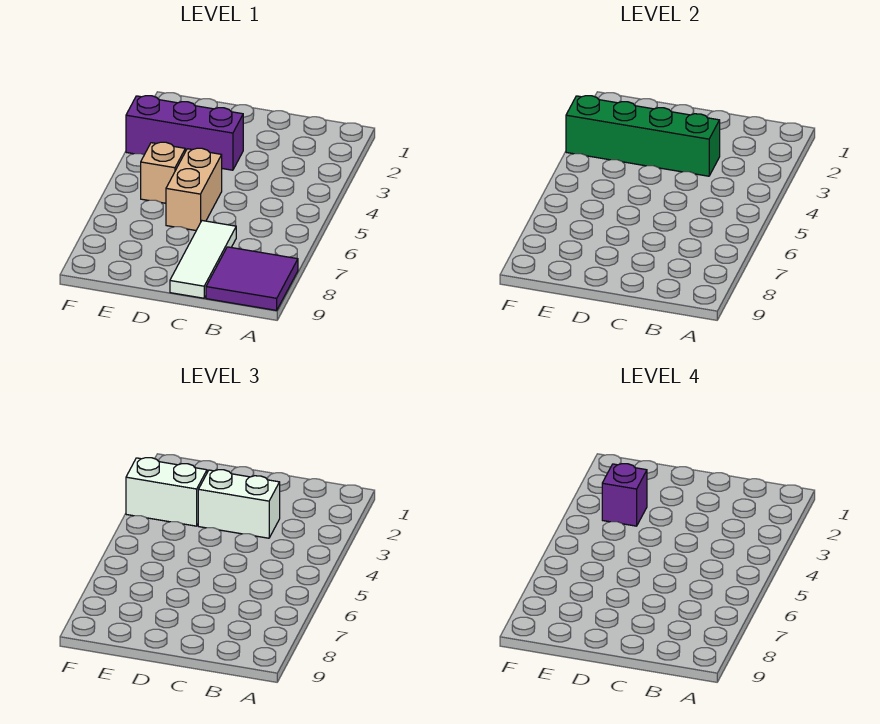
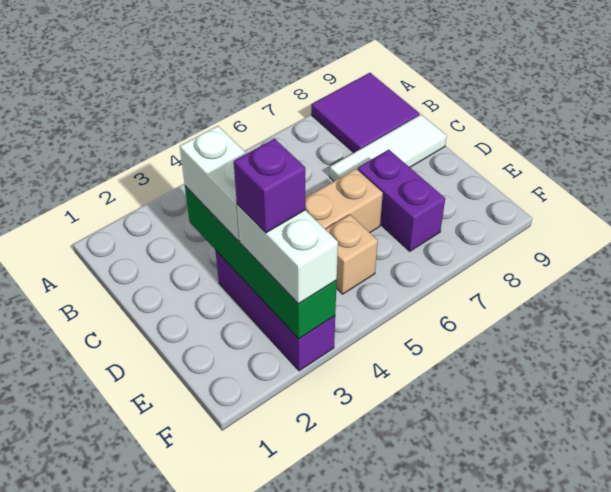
none -> purple brick D7:E7 level 1

